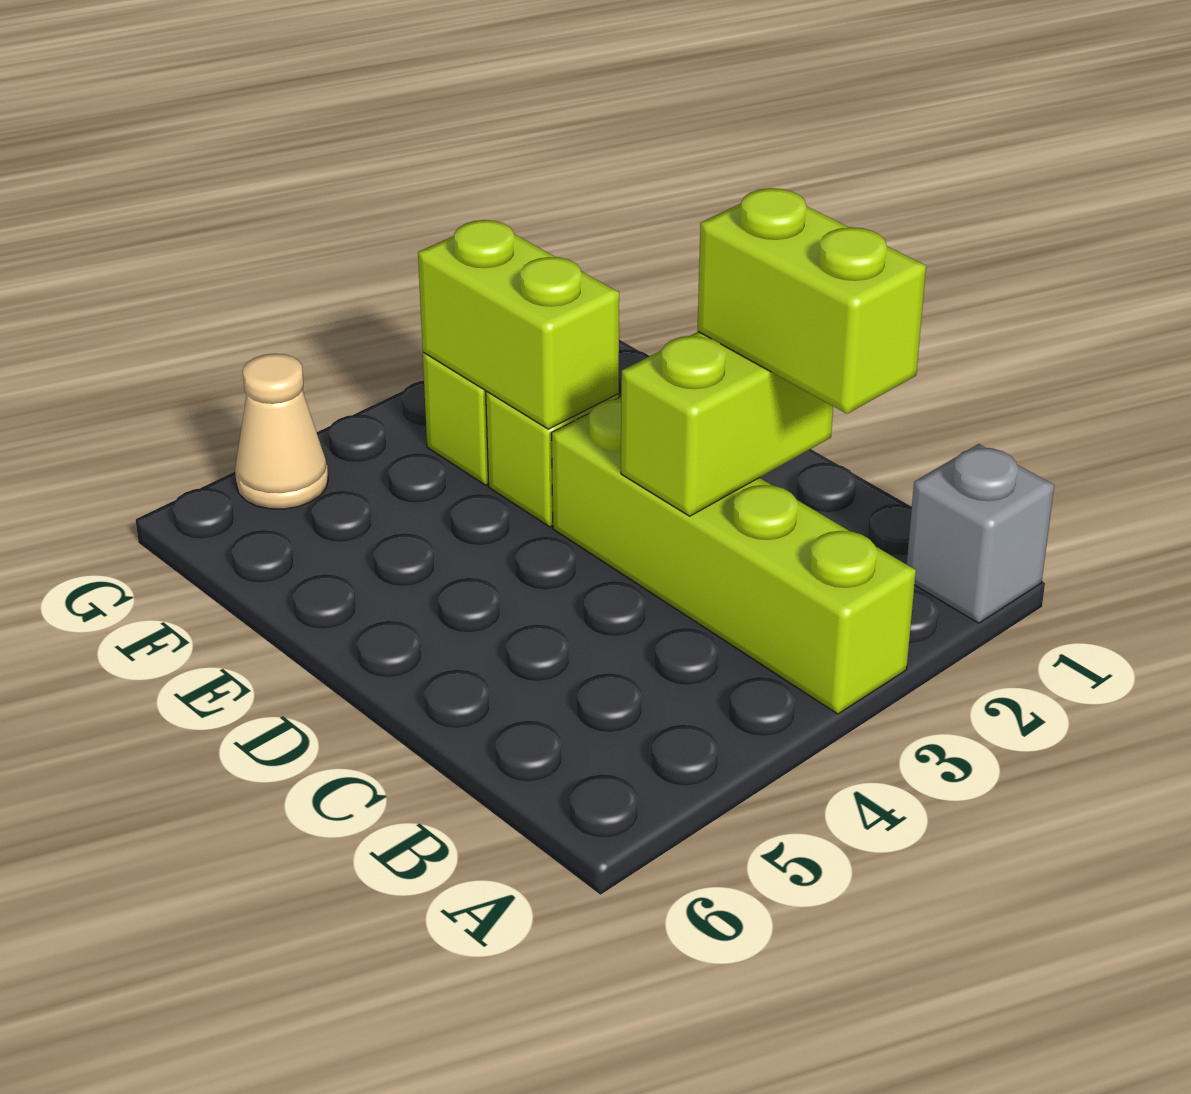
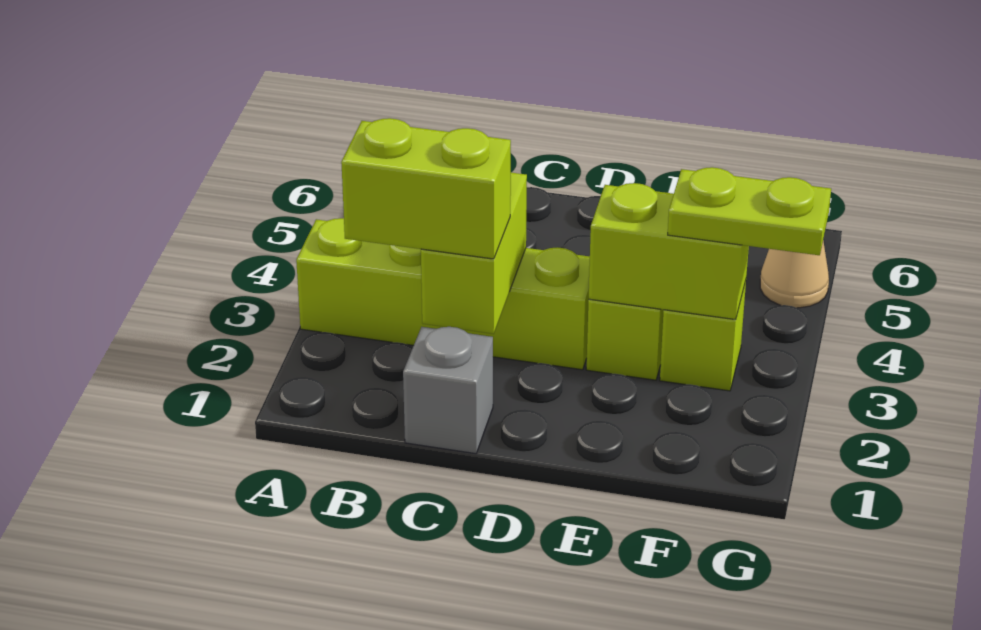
grey brick A1 level 1 -> grey brick C1 level 1
none -> lime plate F3:G3 level 3

